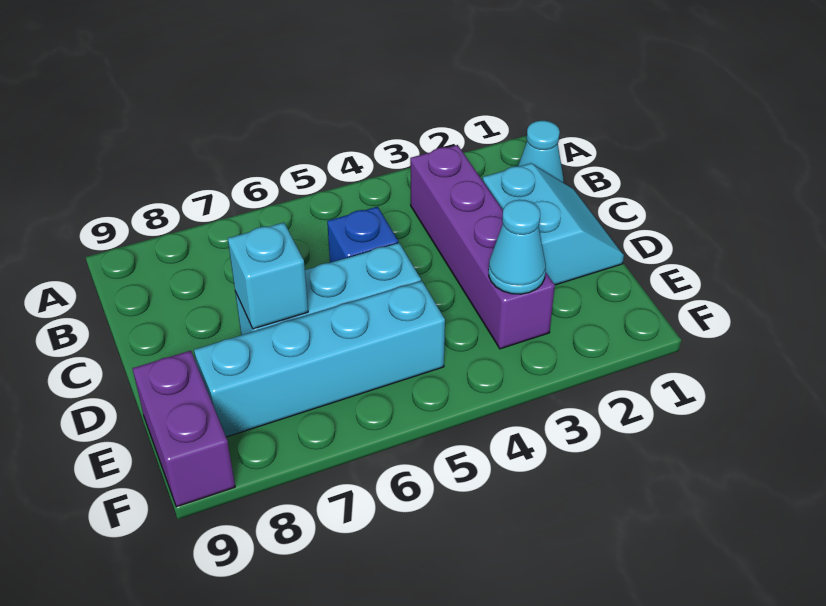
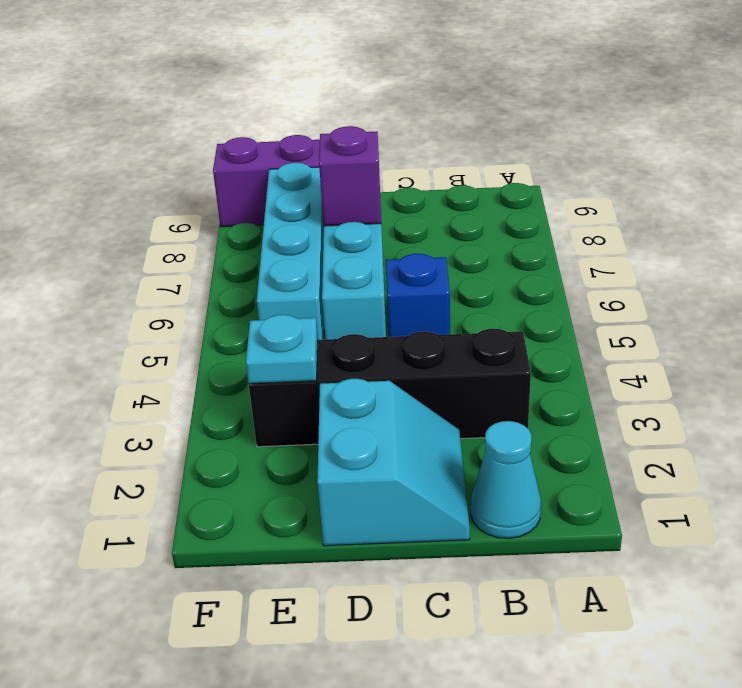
purple brick B3:E3 level 1 -> black brick B3:E3 level 1
cyan slope C1:D2 level 1 top 2 -> cyan slope C1:D2 level 1 top D
cyan brick D7 level 2 -> purple brick D7 level 2
cyan cone E3 level 2 -> cyan plate E3 level 2

